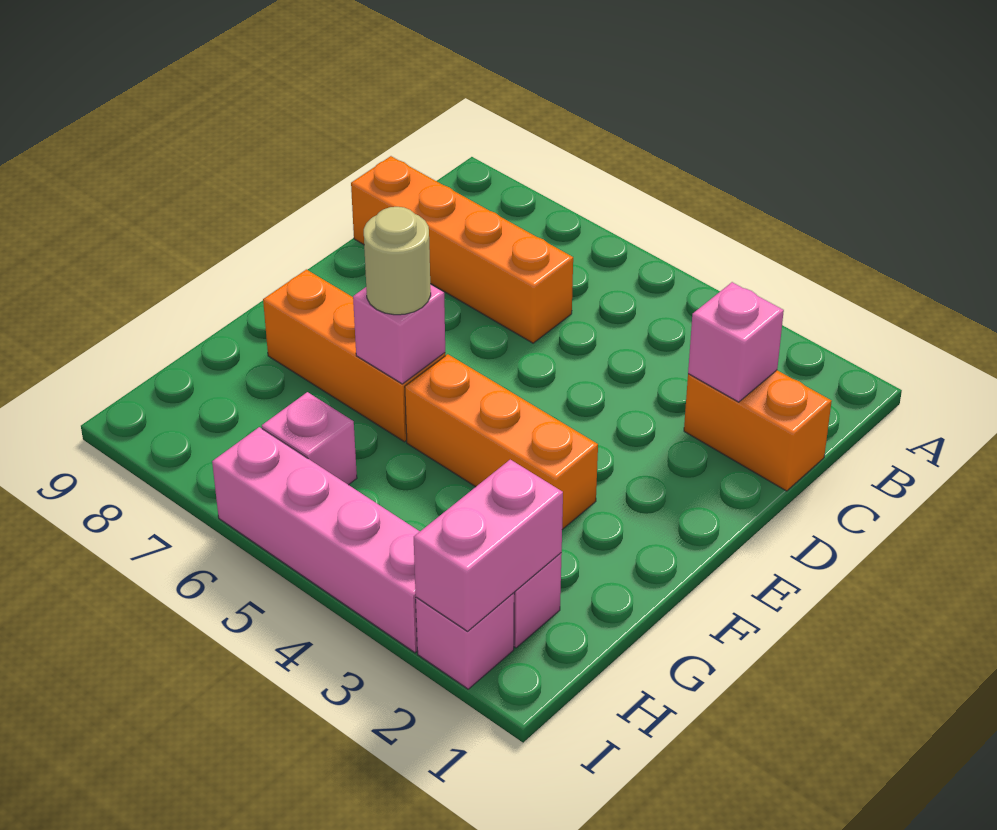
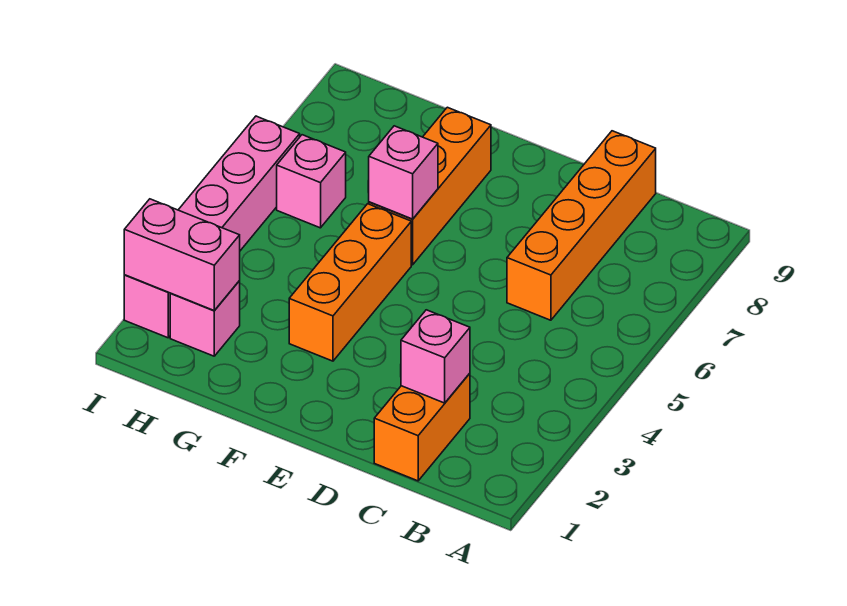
tan round brick F6 level 3 -> none

